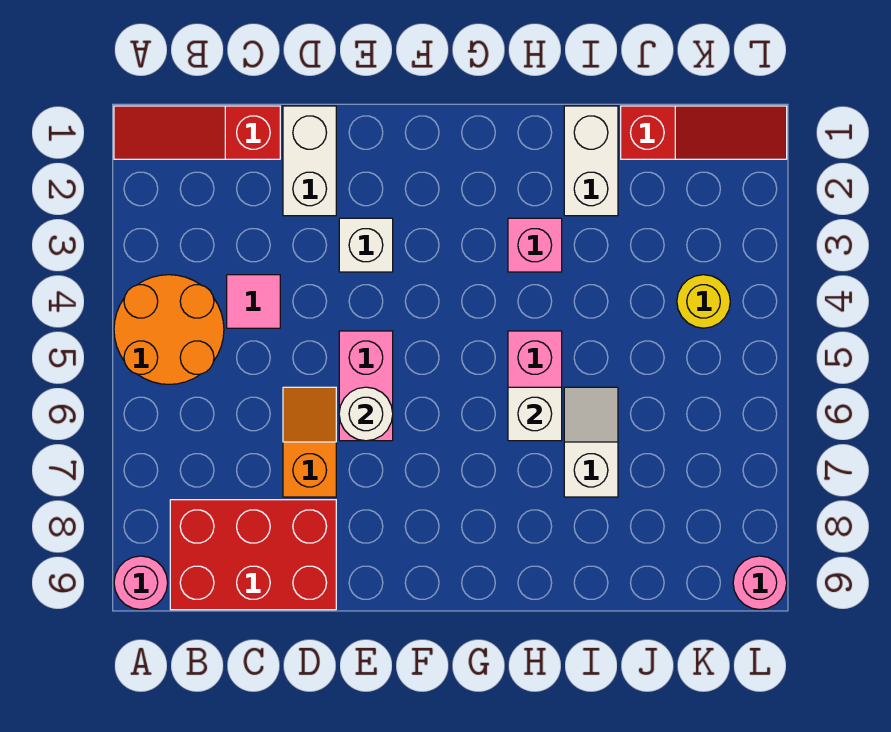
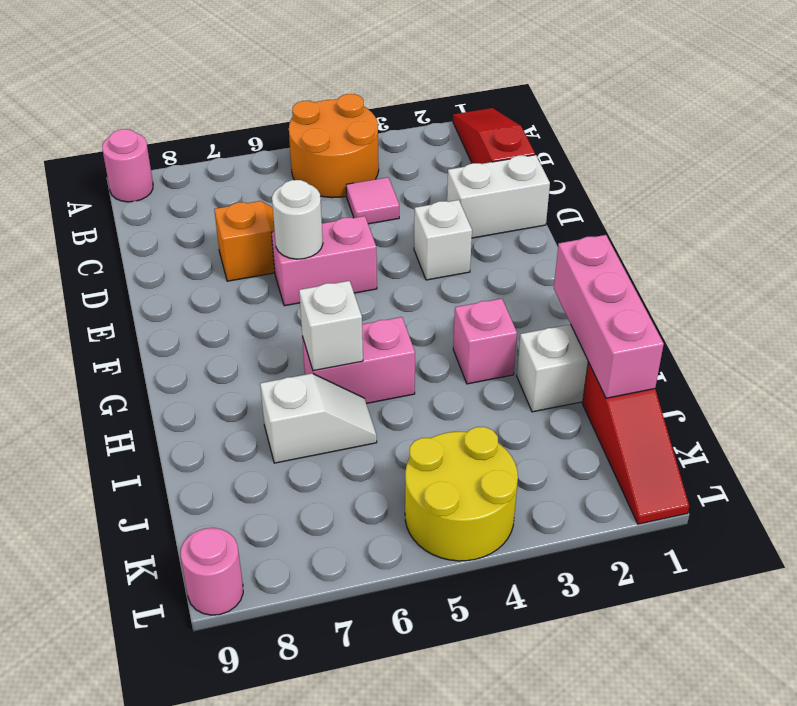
red brick B8:D9 level 1 -> none
none -> pink brick H1:J1 level 2
yellow round brick K4 level 1 -> yellow round brick K4:L5 level 1

